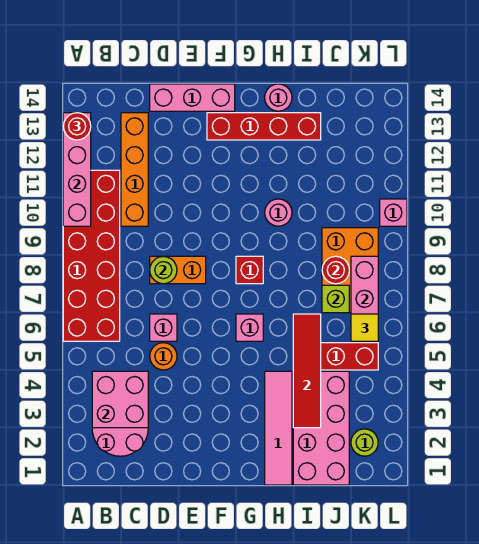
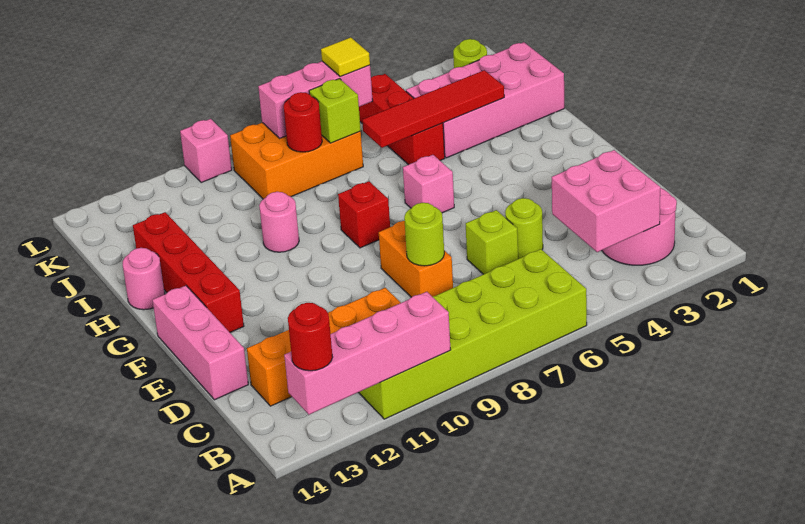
red brick A6:B11 level 1 -> lime brick A6:B11 level 1
orange round brick D5 level 1 -> lime round brick D5 level 1
pink brick D6 level 1 -> lime brick D6 level 1
pink tile H1:H4 level 1 -> none

